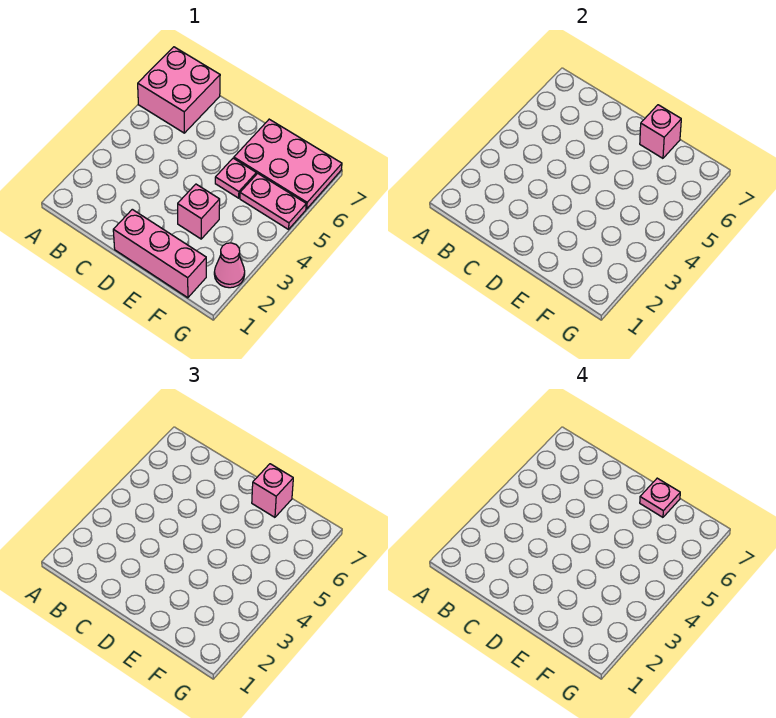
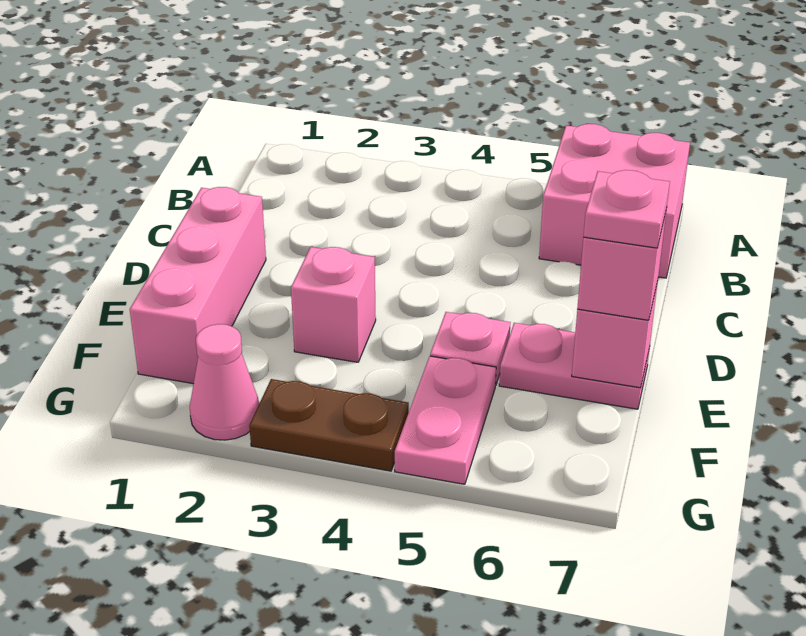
pink plate E6:G7 level 1 -> pink plate E6:E7 level 1
none -> brown plate G3:G4 level 1

